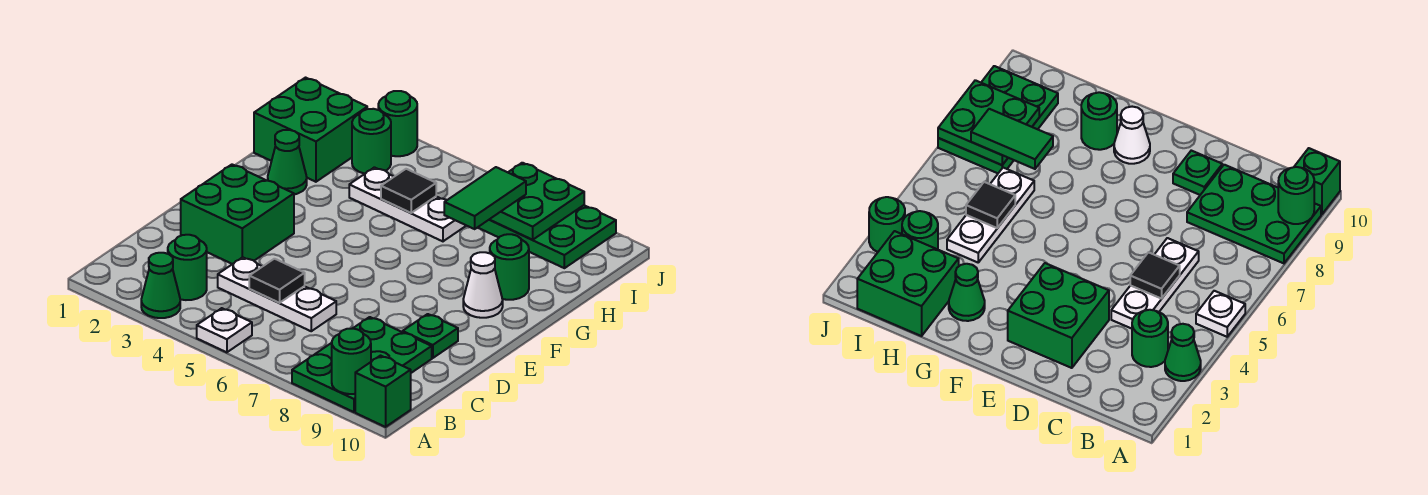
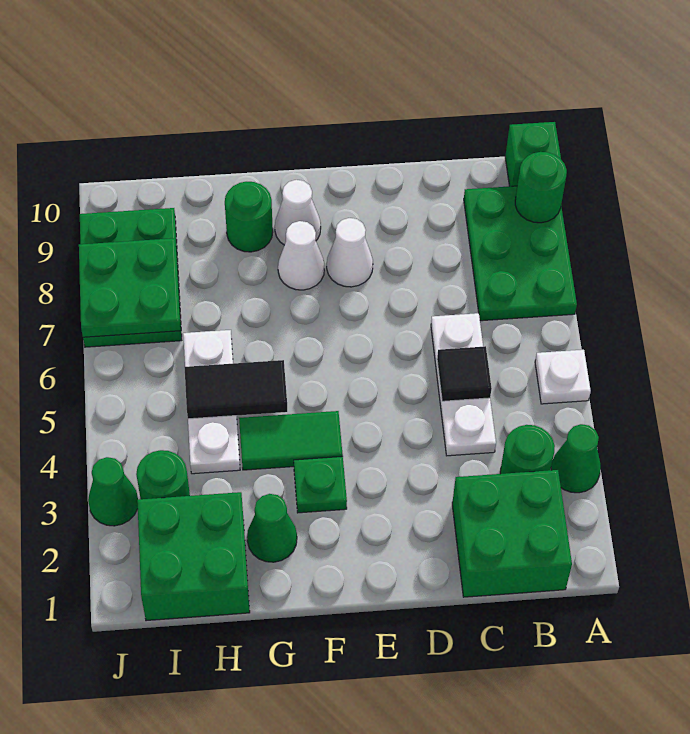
green plate A8:C9 level 1 -> green plate A7:B9 level 1
green brick D2:E3 level 1 -> green brick B1:C2 level 1
green plate D9 level 1 -> green plate F3 level 1
none -> white cone E8 level 1
none -> white cone F8 level 1
black tile H5 level 2 -> black tile G5:H5 level 2
green tile H7:I7 level 3 -> green tile F4:G4 level 1
green round brick J3 level 1 -> green cone J3 level 1

